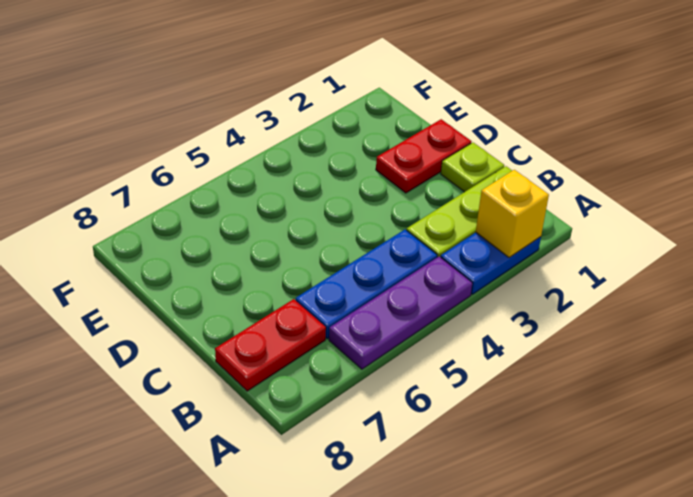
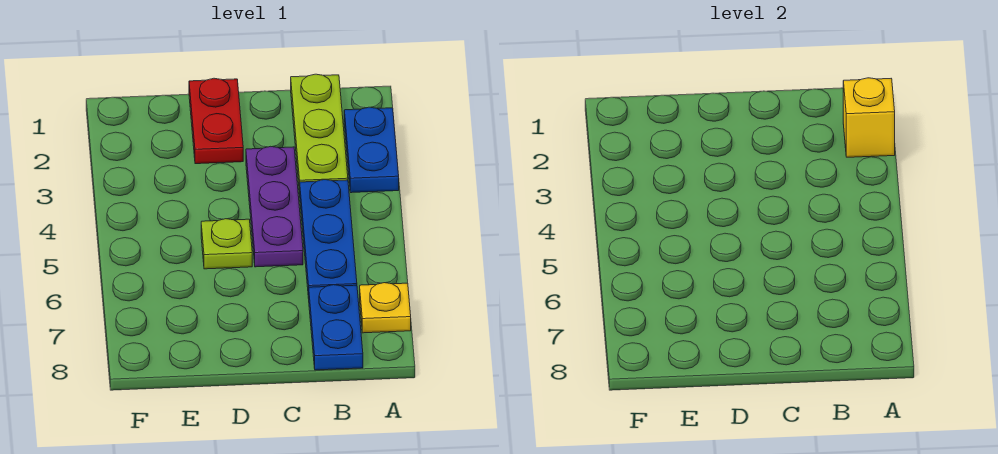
purple plate A4:A6 level 1 -> purple plate C3:C5 level 1
none -> yellow plate A7 level 1
red plate B7:B8 level 1 -> blue plate B7:B8 level 1
lime plate C1 level 1 -> lime plate D5 level 1

